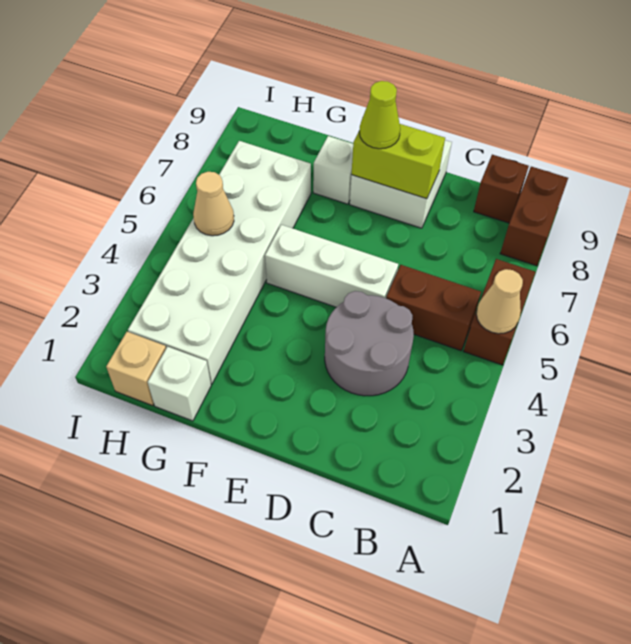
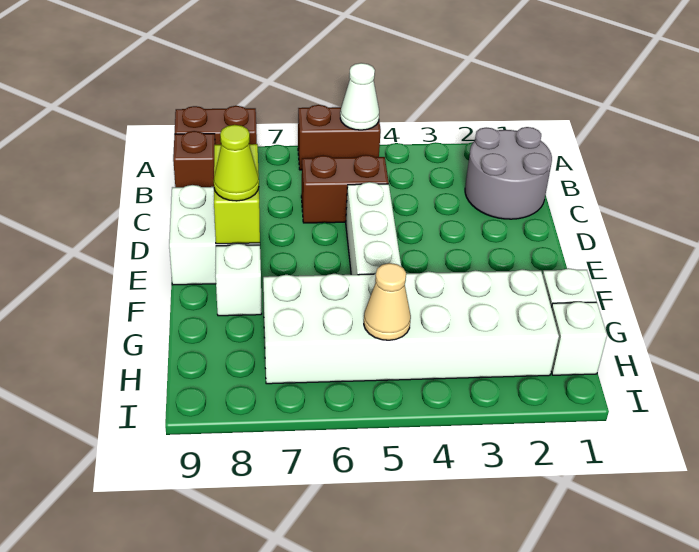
tan cone A5 level 2 -> white cone A5 level 2
brown brick B5:C5 level 1 -> brown brick C5:C6 level 1
grey round brick C3:D4 level 1 -> grey round brick B1:C2 level 1
tan brick H1 level 1 -> white brick H1 level 1

